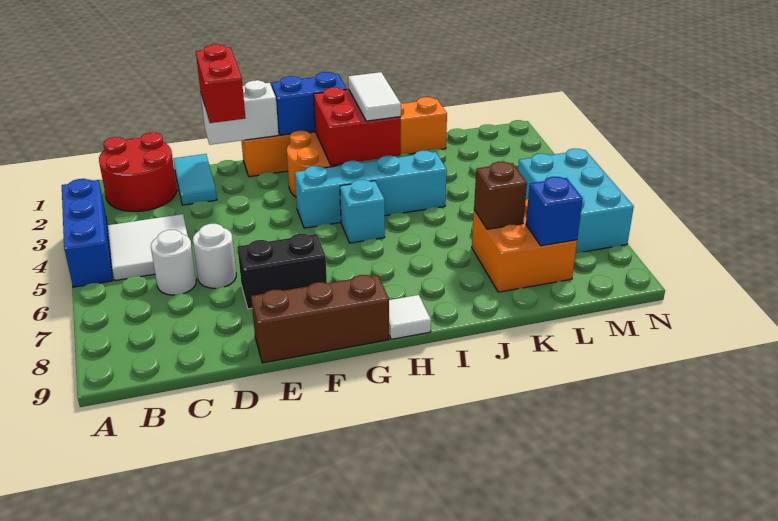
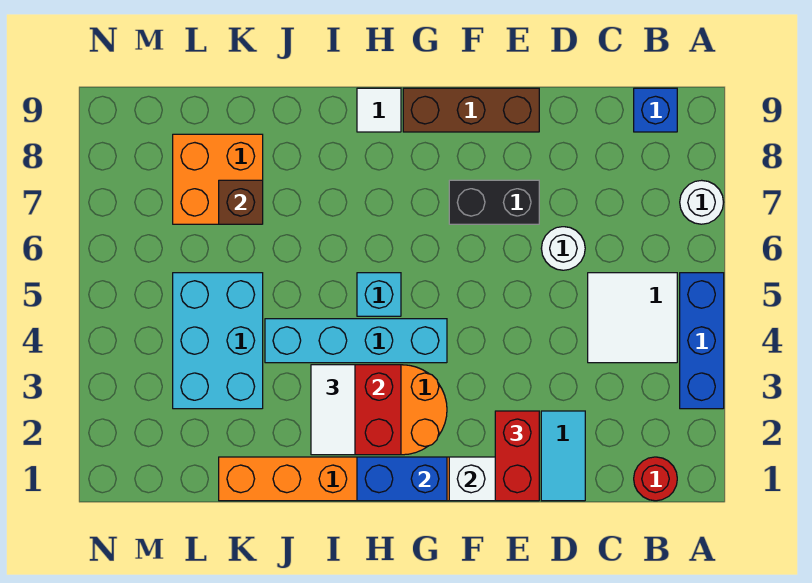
red round brick B1:C2 level 1 -> red round brick B1 level 1
white round brick C6 level 1 -> white round brick A7 level 1
blue brick L8 level 2 -> blue brick B9 level 1
cyan brick M5:N7 level 1 -> cyan brick K3:L5 level 1

